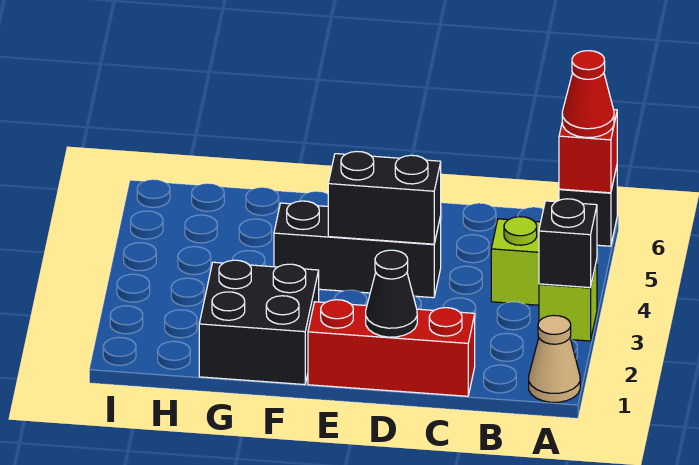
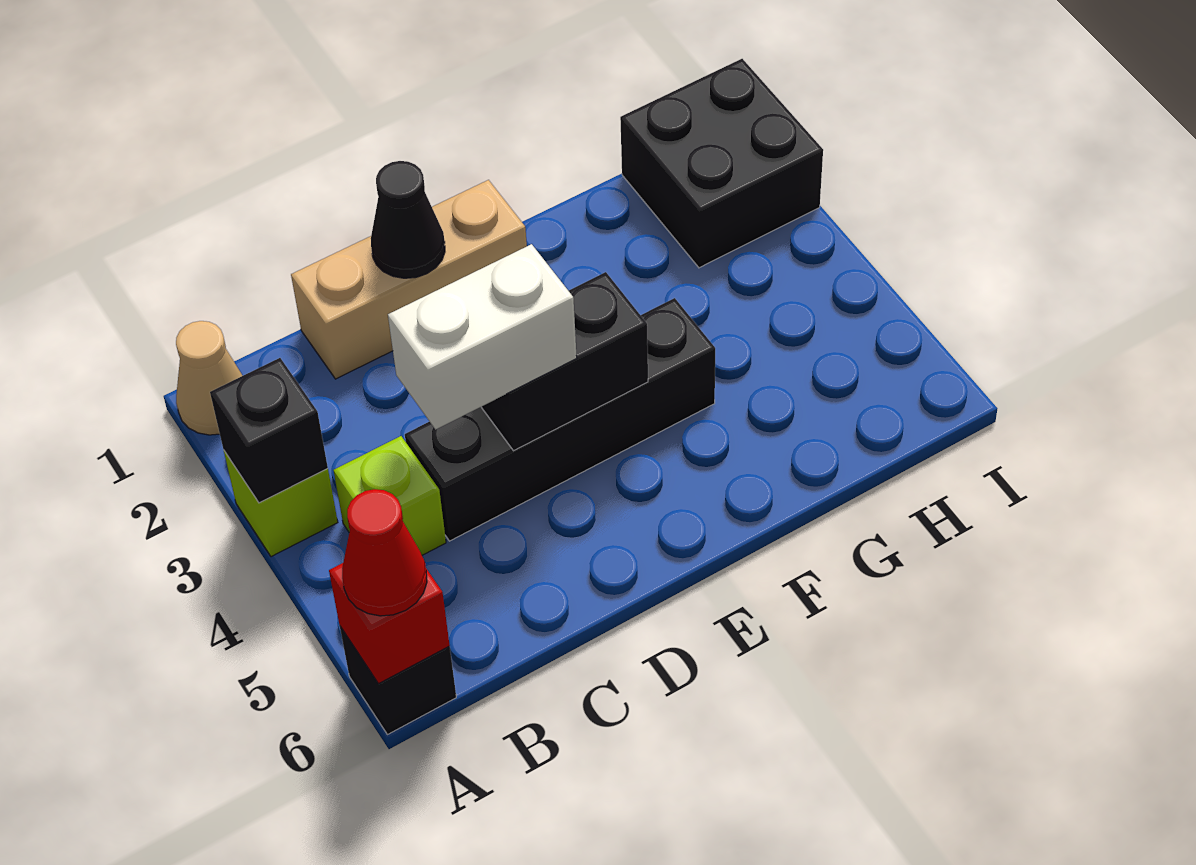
red brick C1:E1 level 1 -> tan brick C1:E1 level 1
none -> white brick C4:D4 level 3
black brick D4:F4 level 1 -> black brick C4:F4 level 1
black brick F1:G2 level 1 -> black brick H1:I2 level 1

